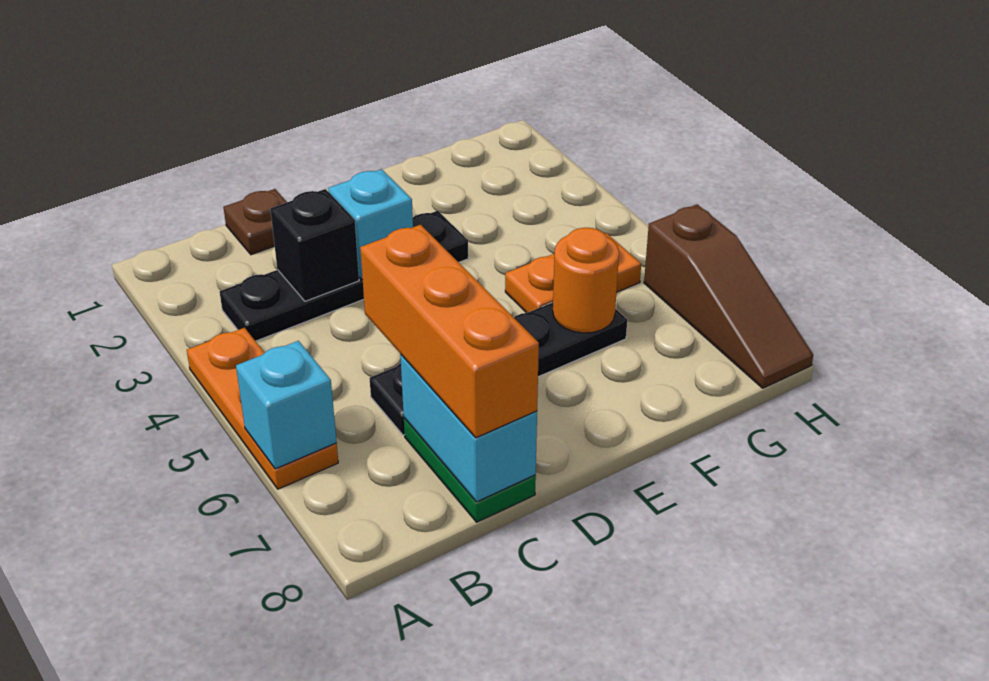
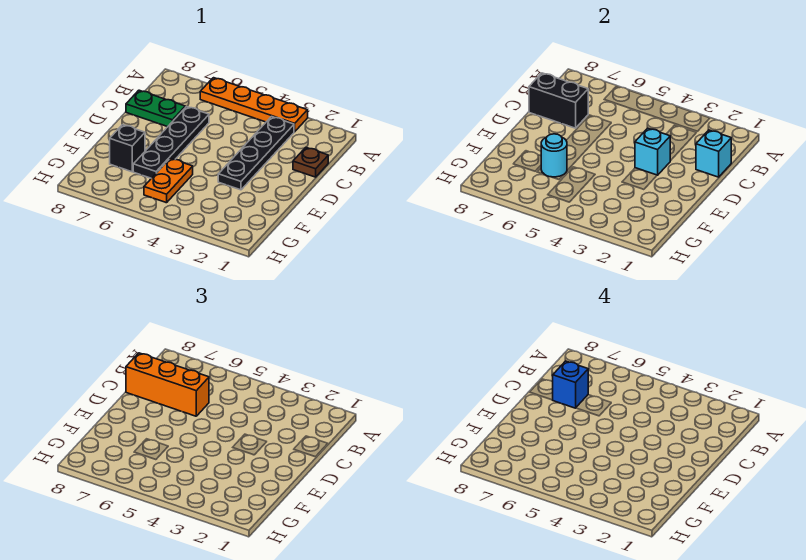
orange plate A4:A6 level 1 -> orange plate A3:A6 level 1
cyan brick A6 level 2 -> cyan brick C1 level 2
black brick C3 level 2 -> black brick F7 level 1
cyan brick C7:C8 level 2 -> black brick C7:C8 level 2
none -> blue brick C7 level 4
orange round brick F6 level 2 -> cyan round brick F6 level 2
brown slope H6:H8 level 1 top 6 -> none

